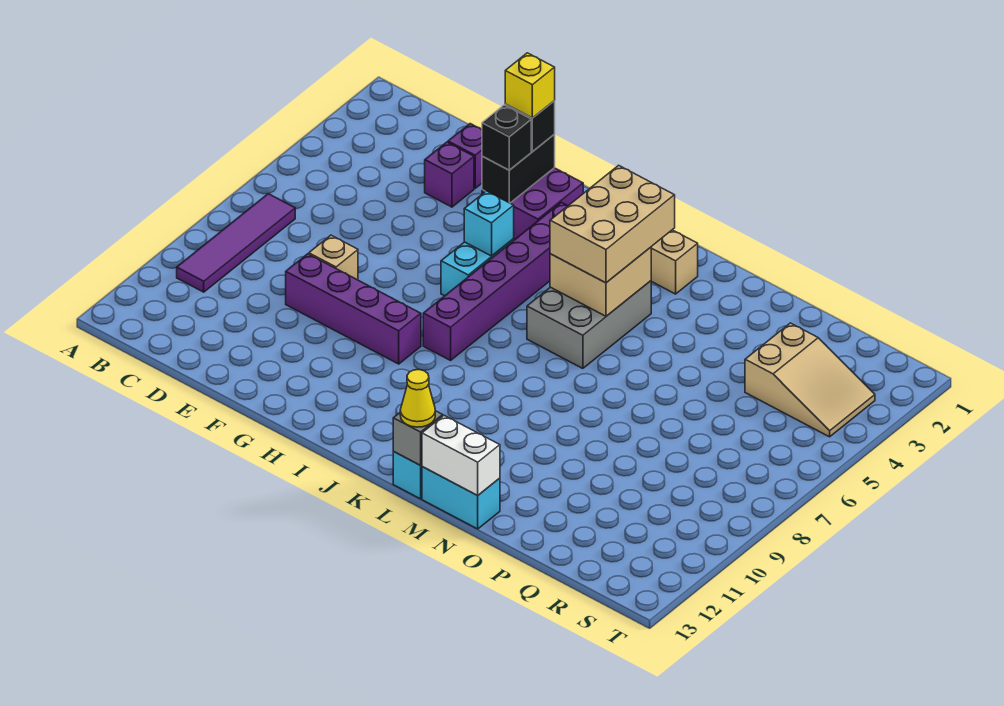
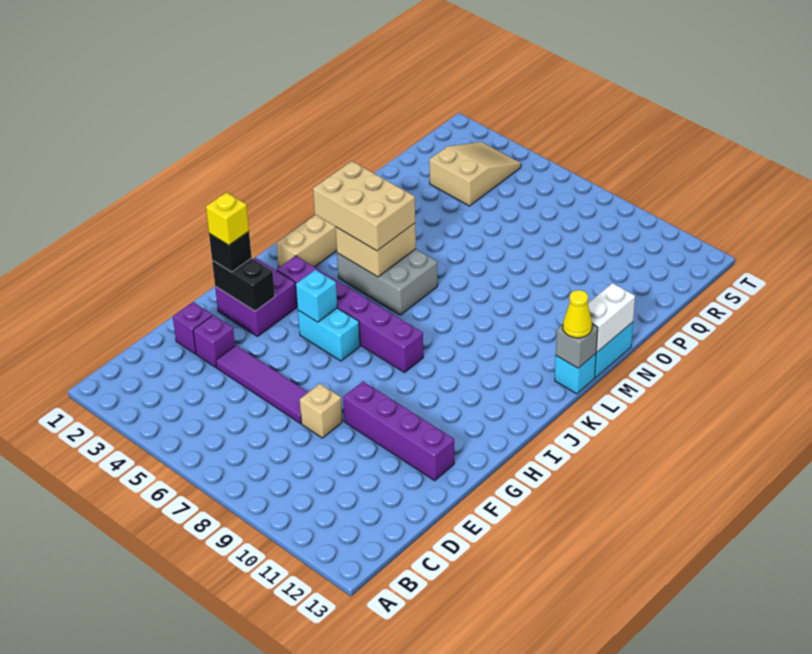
purple tile B7:B10 level 1 -> purple tile E4:E7 level 1
purple brick E9:H9 level 1 -> purple brick F9:F12 level 1
black brick G3 level 3 -> none

